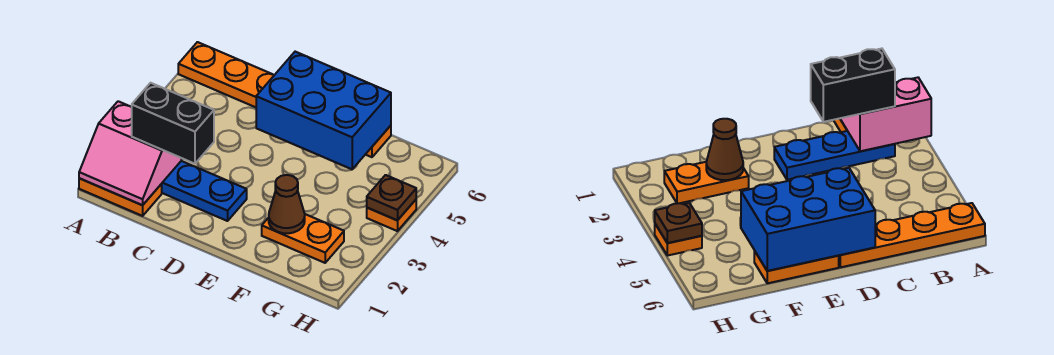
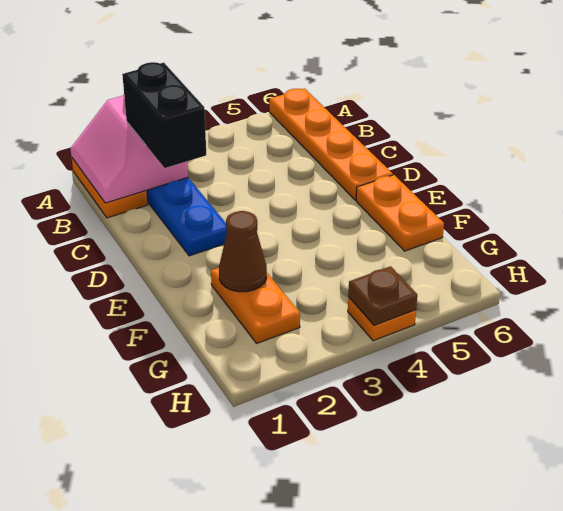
blue brick D5:F6 level 2 -> none

